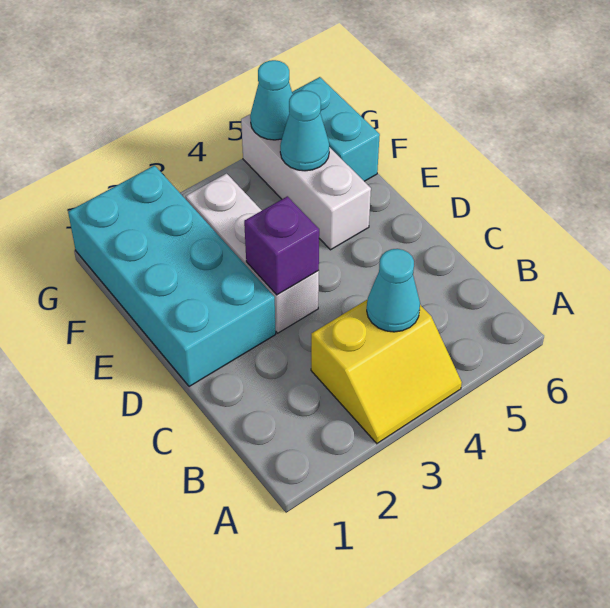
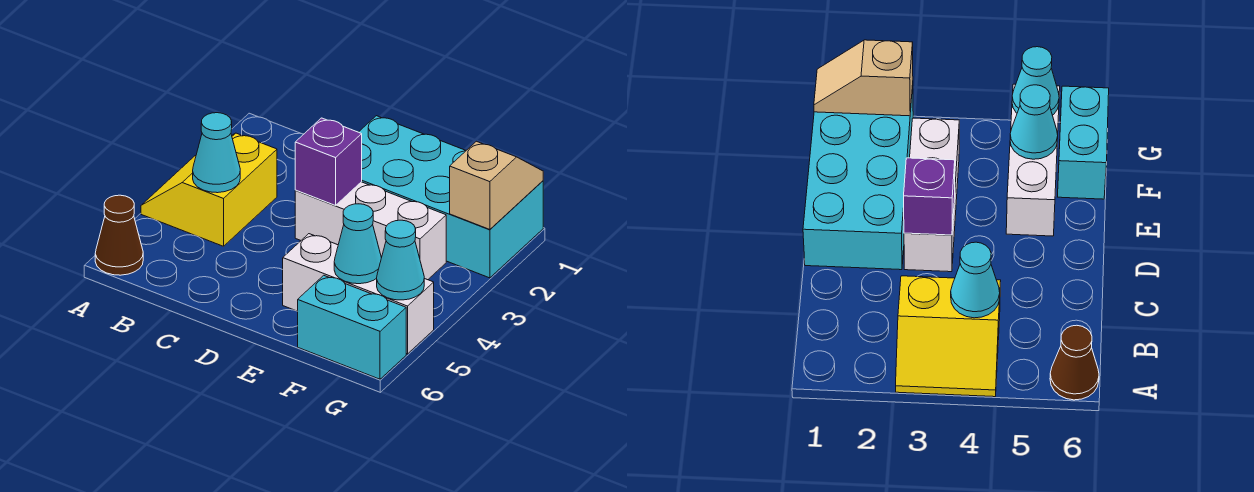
none -> brown cone A6 level 1
none -> tan slope G1:G2 level 2 top 2

